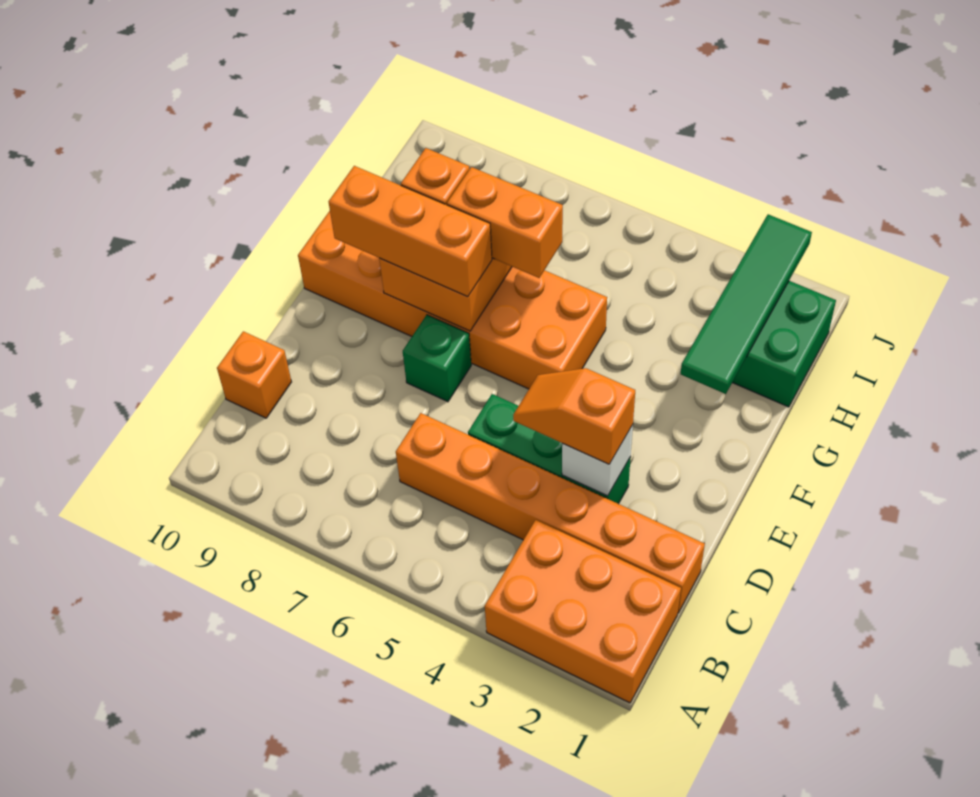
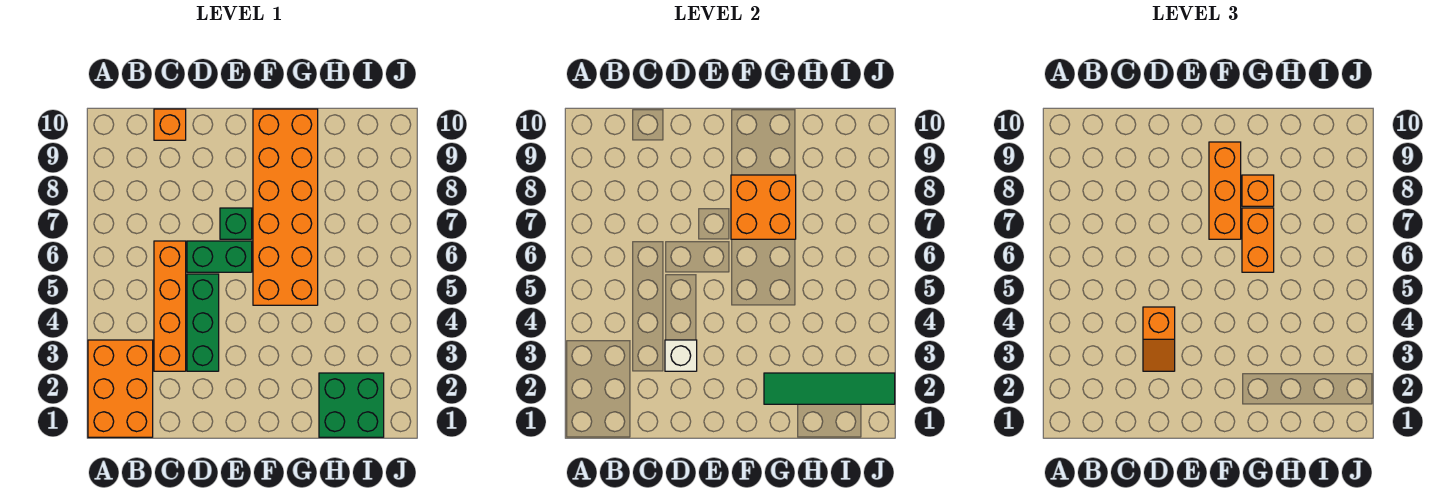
orange brick C1:C6 level 1 -> orange brick C3:C6 level 1
orange slope D3:D4 level 3 top 3 -> orange slope D3:D4 level 3 top 4
none -> green brick D6:E6 level 1

